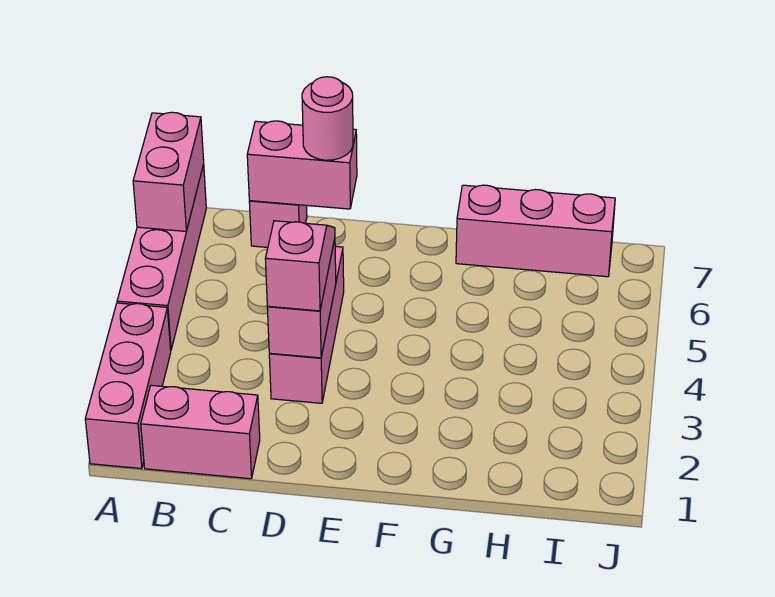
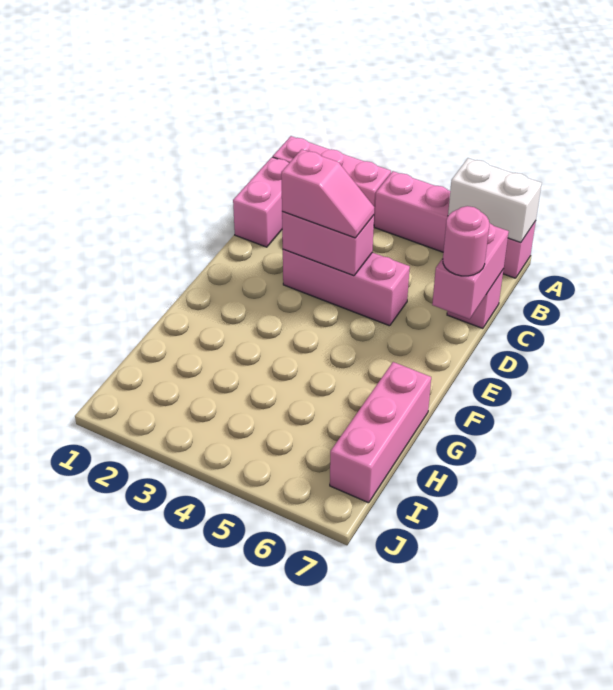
pink brick A6:A7 level 2 -> white brick A6:A7 level 2

